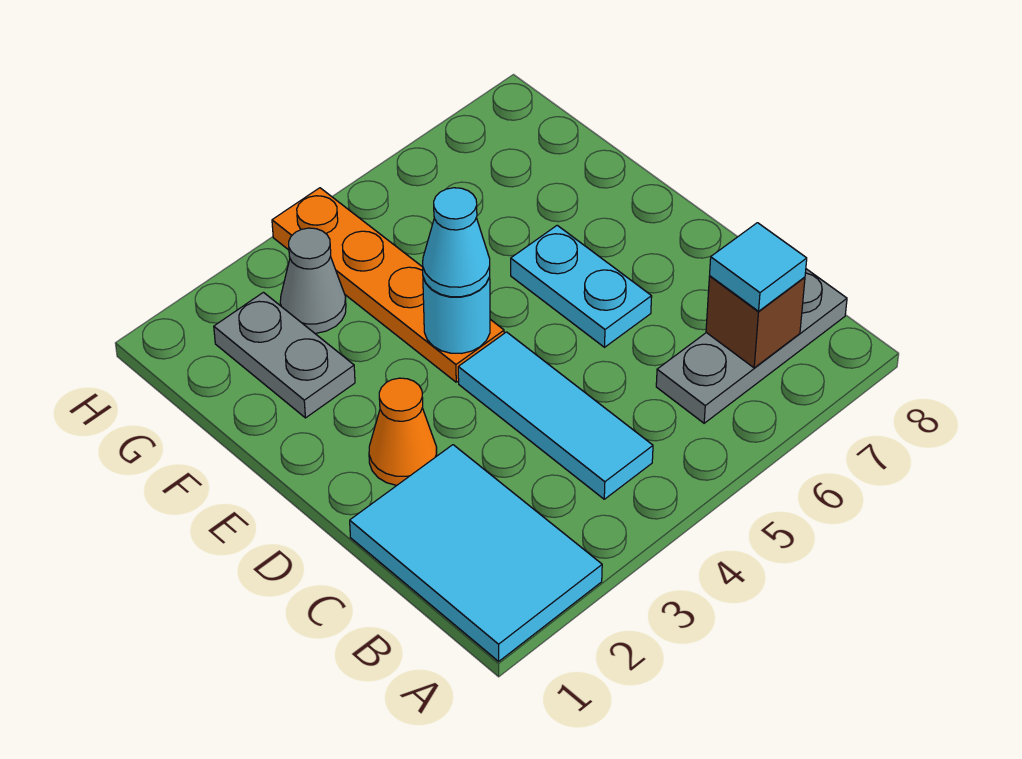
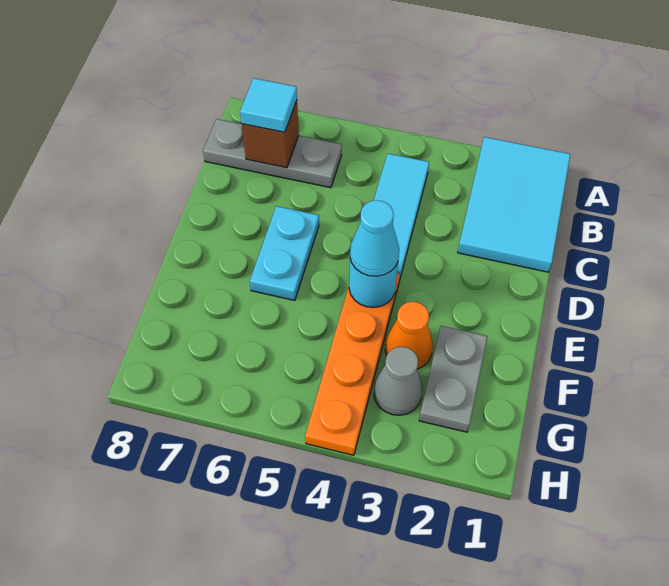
orange cone D2 level 1 -> orange cone F3 level 1

